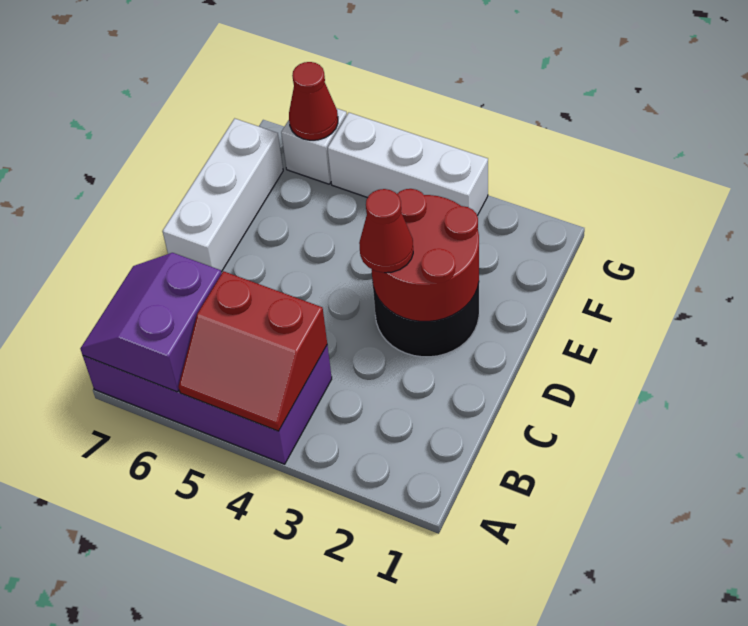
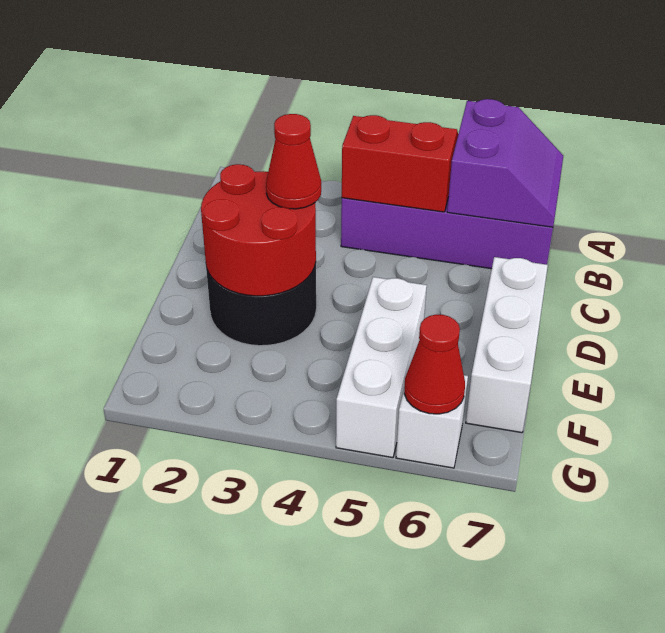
white brick G3:G5 level 1 -> white brick E5:G5 level 1

